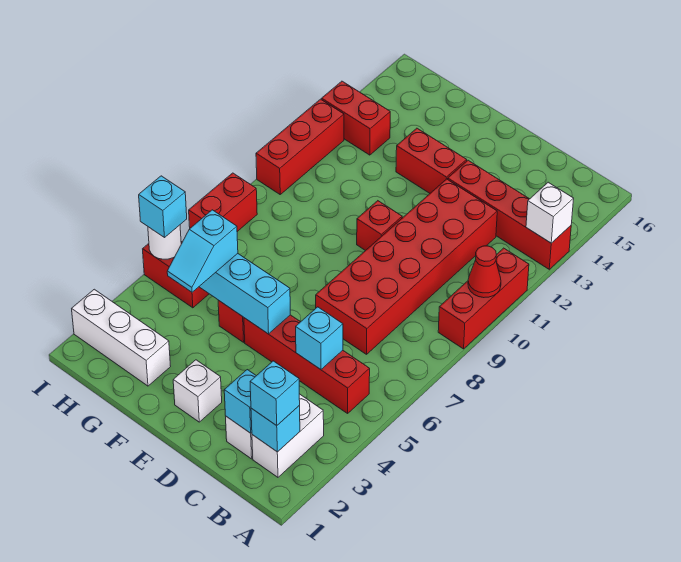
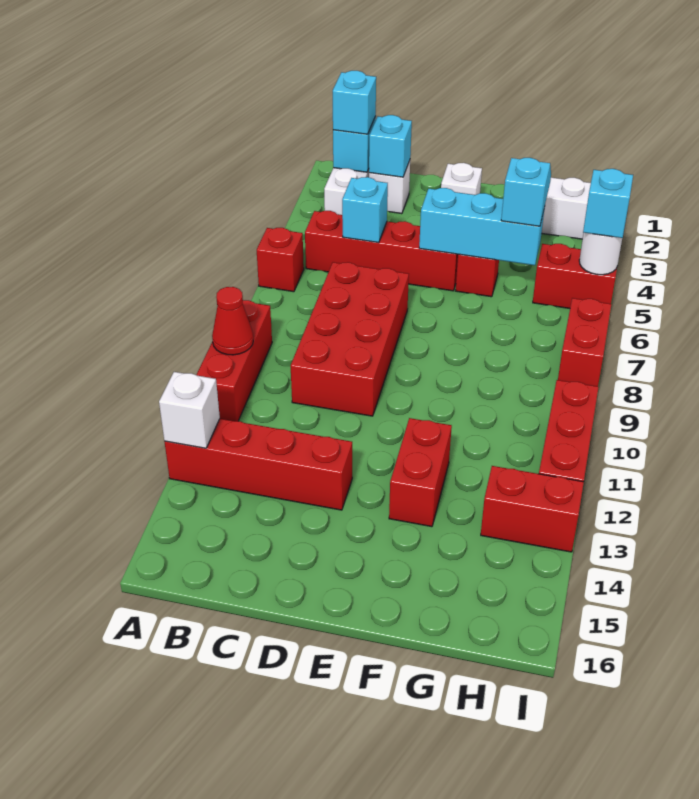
red brick C7:D12 level 1 -> red brick C7:D10 level 1
red brick E10 level 1 -> red brick A6 level 1
red brick E13:F13 level 1 -> red brick F12:F13 level 1

